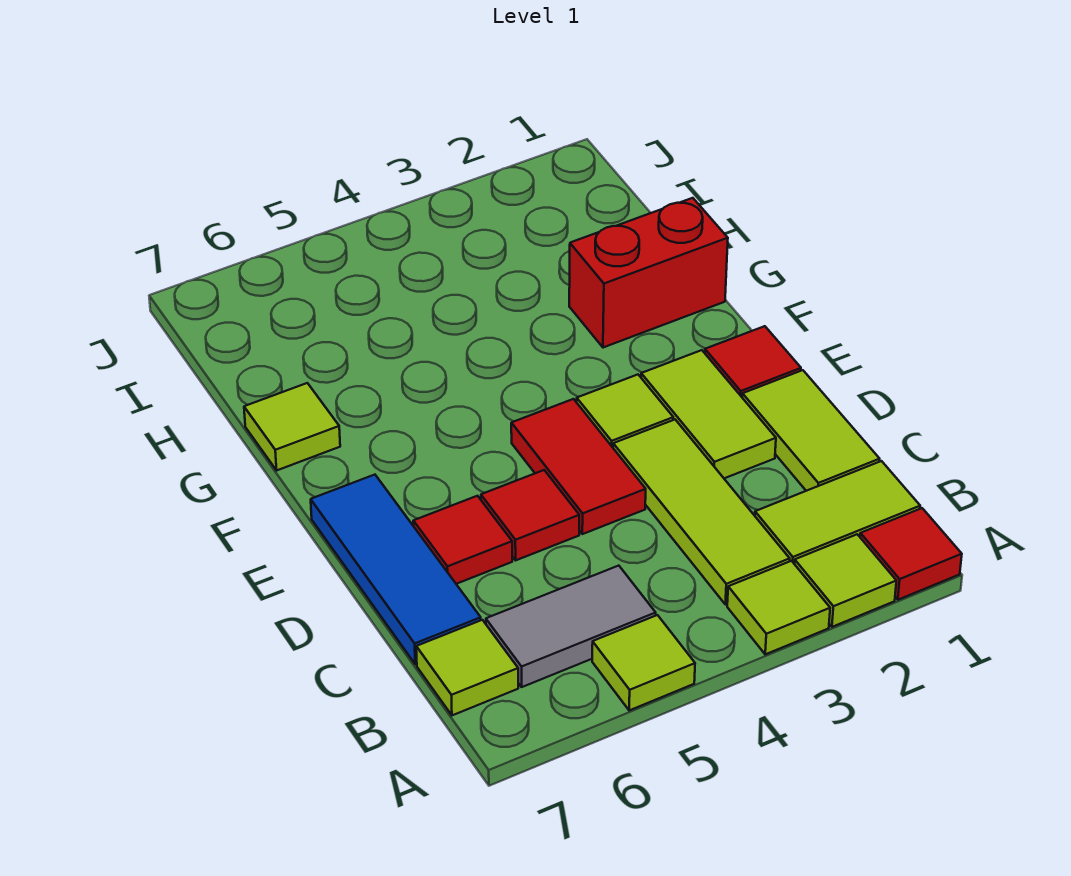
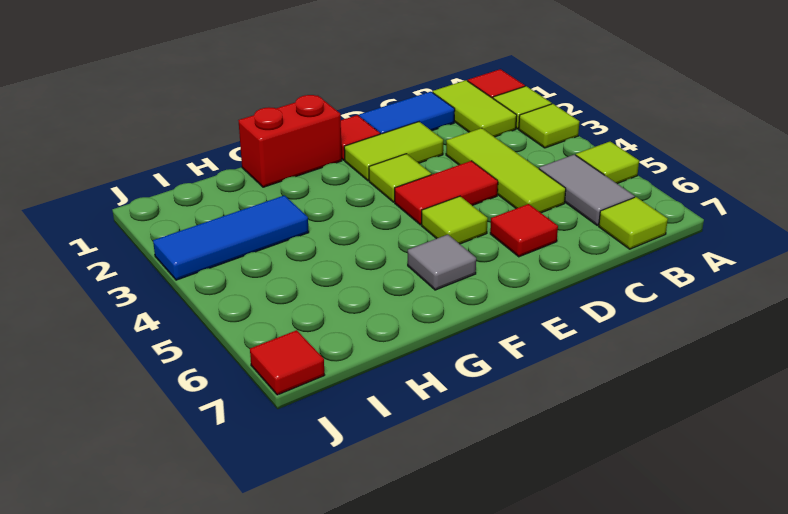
lime tile B3:D3 level 1 -> lime tile C3:C5 level 1
lime tile C1:D1 level 1 -> blue tile C1:D1 level 1
blue tile C7:E7 level 1 -> blue tile H3:J3 level 1
red tile D5 level 1 -> red tile J7 level 1
none -> grey tile F6 level 1
red brick G1:G2 level 1 -> red brick F1:G1 level 1
lime tile G7 level 1 -> lime tile E5 level 1

